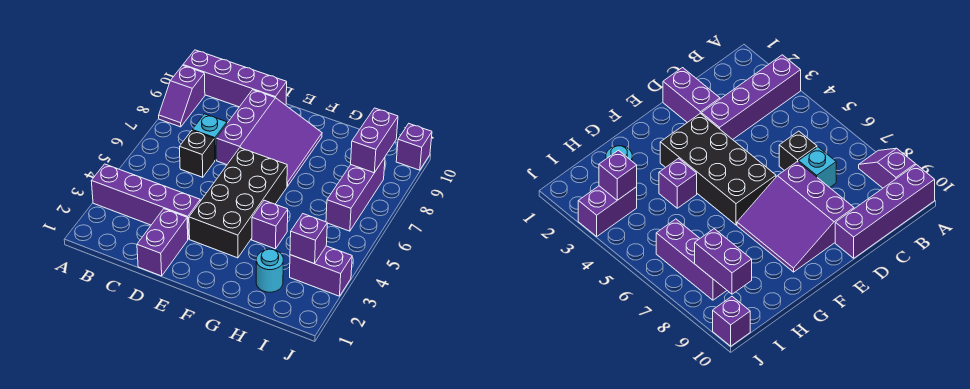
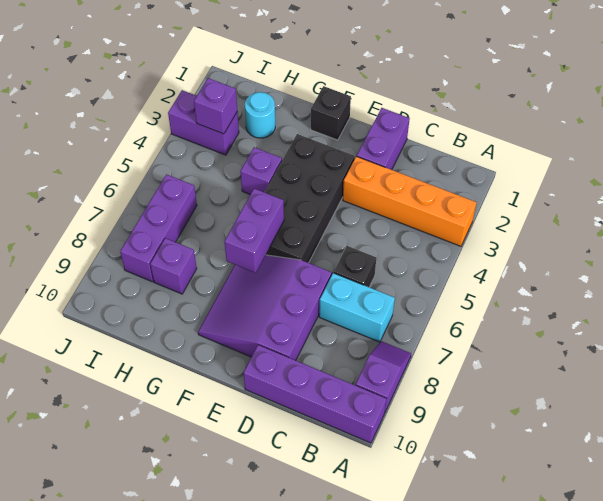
purple brick A3:D3 level 1 -> orange brick A3:D3 level 1
cyan brick C7 level 1 -> cyan brick B7:C7 level 1
none -> black brick F1 level 1
purple brick I8:I9 level 2 -> purple brick F6:F7 level 2
purple brick J10 level 1 -> purple brick H8 level 1

